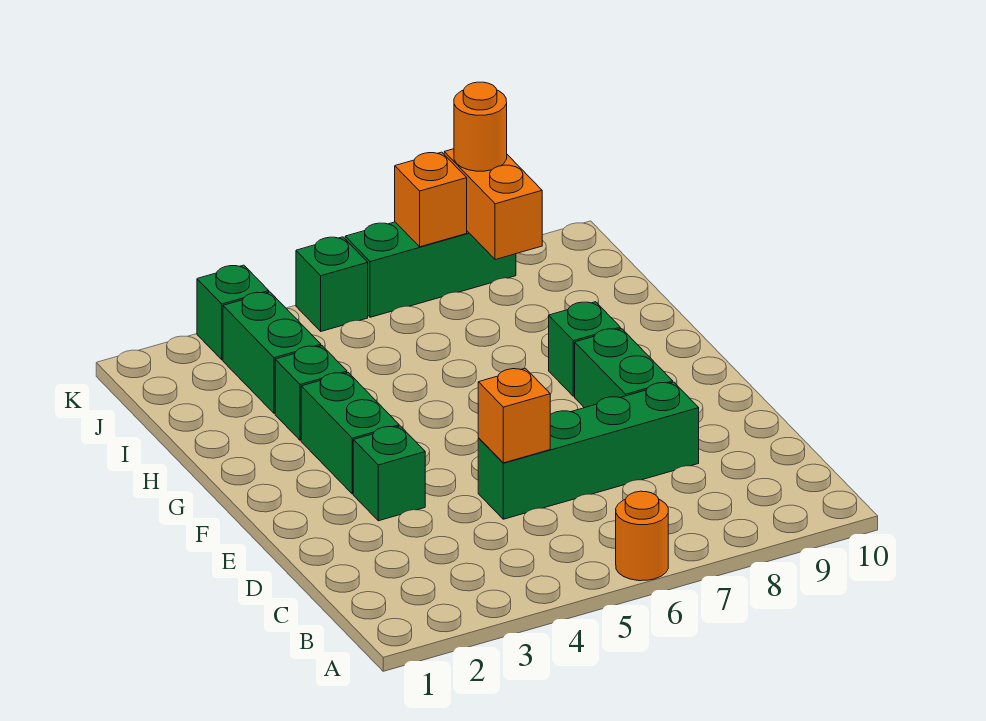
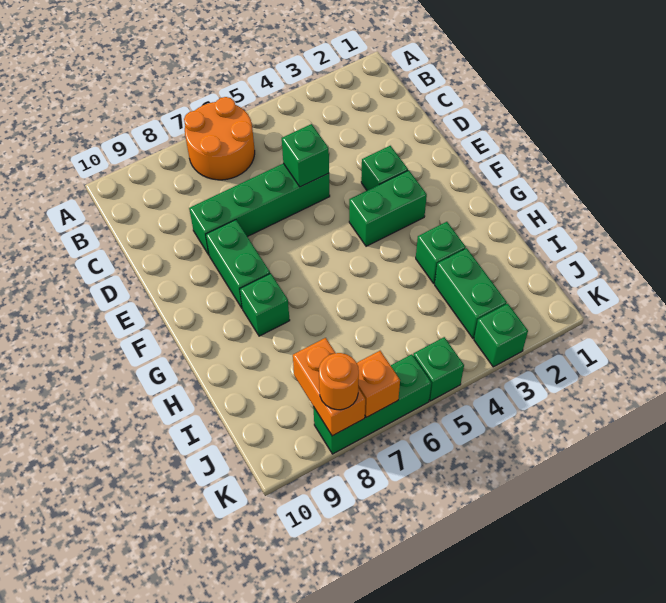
orange round brick A6 level 1 -> orange round brick A6:B7 level 1
orange brick D5 level 2 -> green brick D5 level 2
green brick F3:G3 level 1 -> green brick F3:F4 level 1

